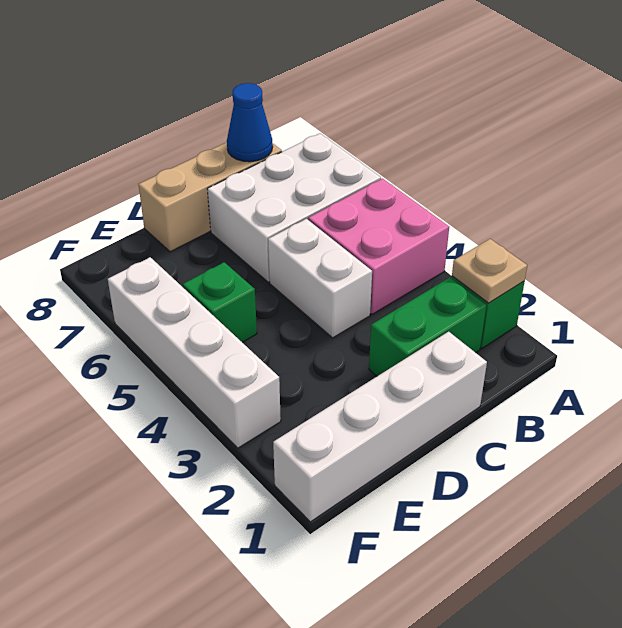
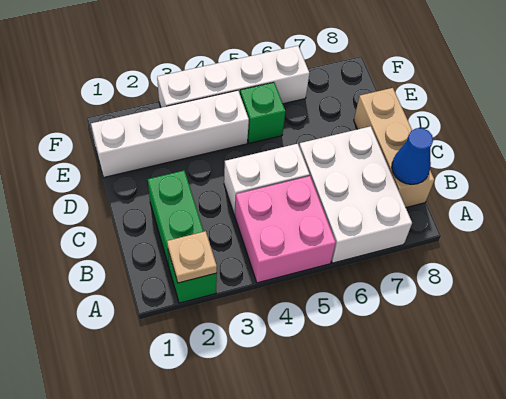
white brick C1:F1 level 1 -> white brick E1:E4 level 1

